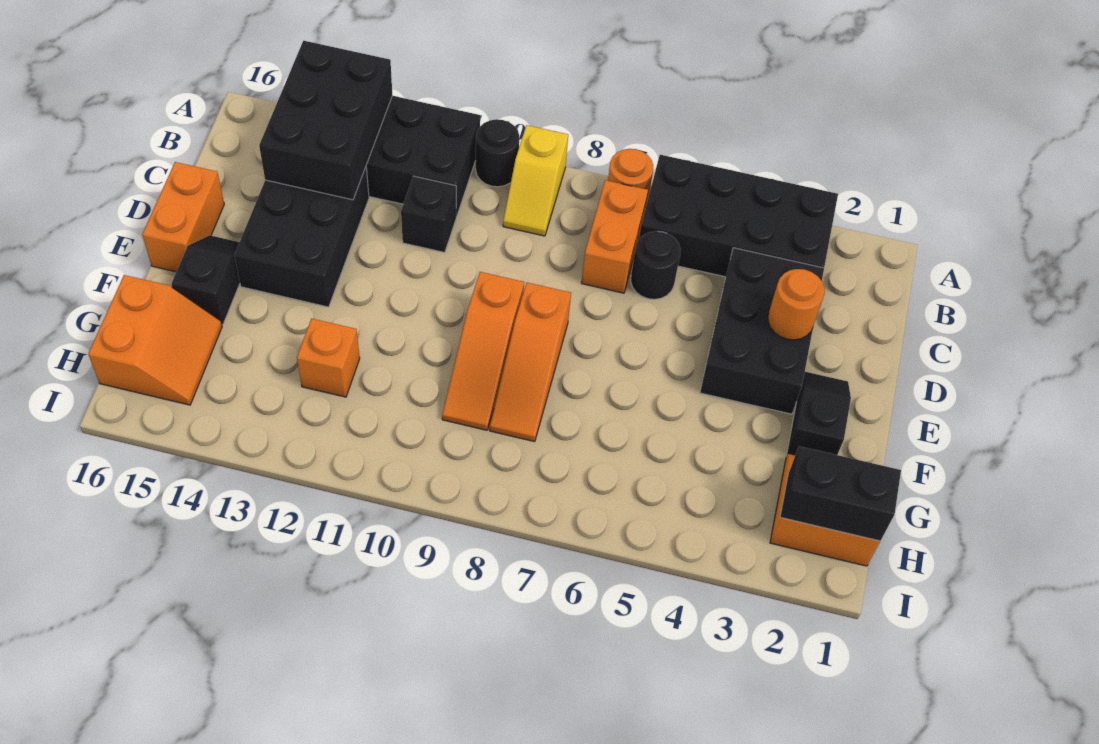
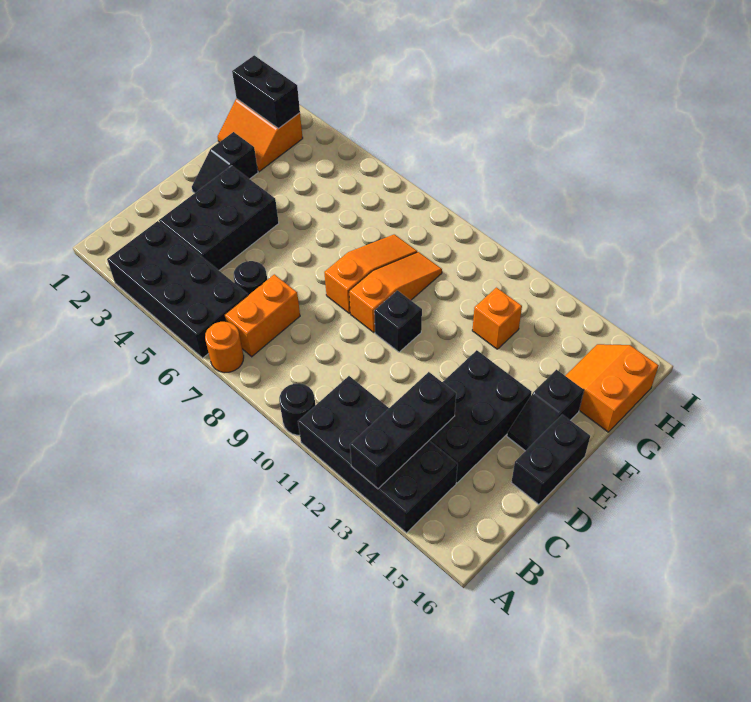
yellow slope A9:B9 level 1 top A -> none
black brick A13:C14 level 2 -> black brick A13:C13 level 2
black brick C11 level 1 -> black brick E10 level 1
orange round brick D3 level 2 -> none
orange brick D16:E16 level 1 -> black brick D16:E16 level 1

